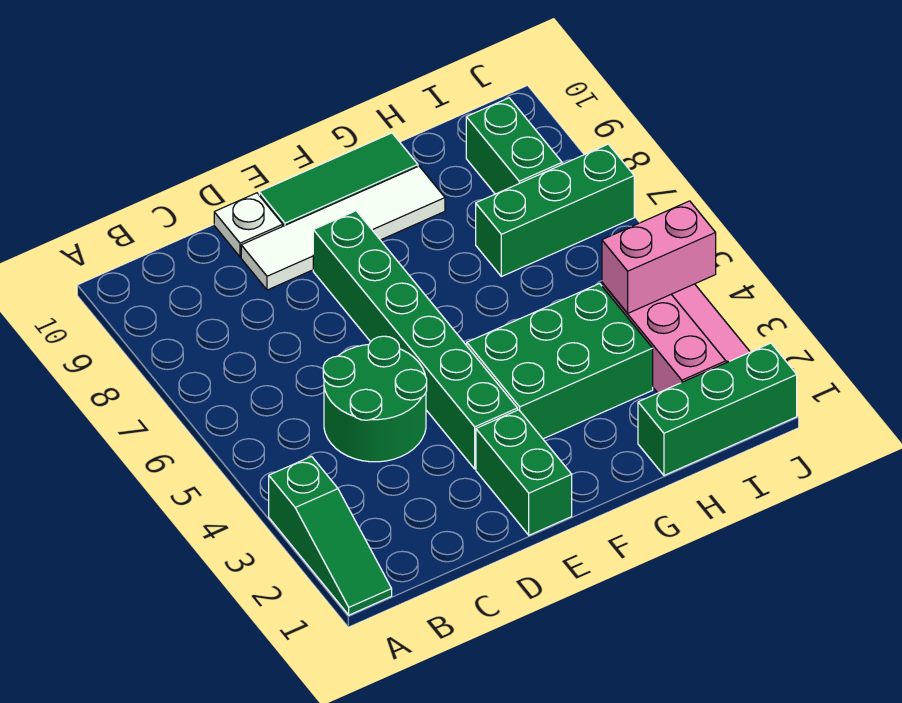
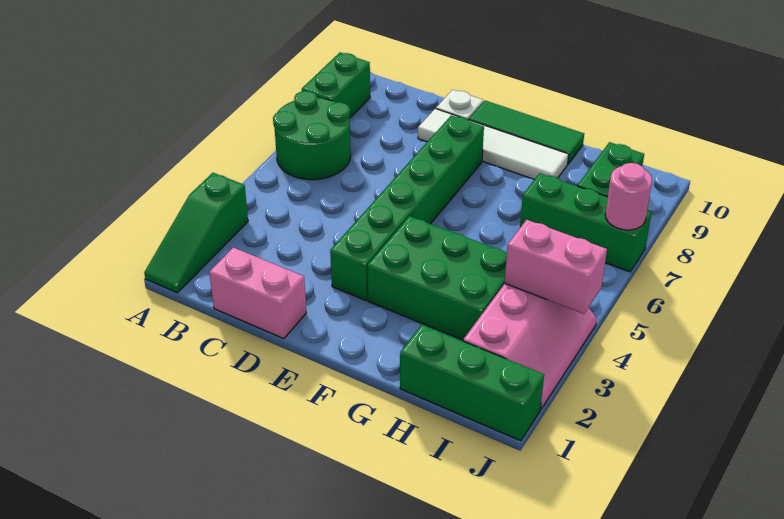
none -> pink brick C1:D1 level 1
green round brick C4:D5 level 1 -> green round brick A6:B7 level 1
green brick E1:E2 level 1 -> green brick A8:A9 level 1
none -> pink round brick J7 level 2

